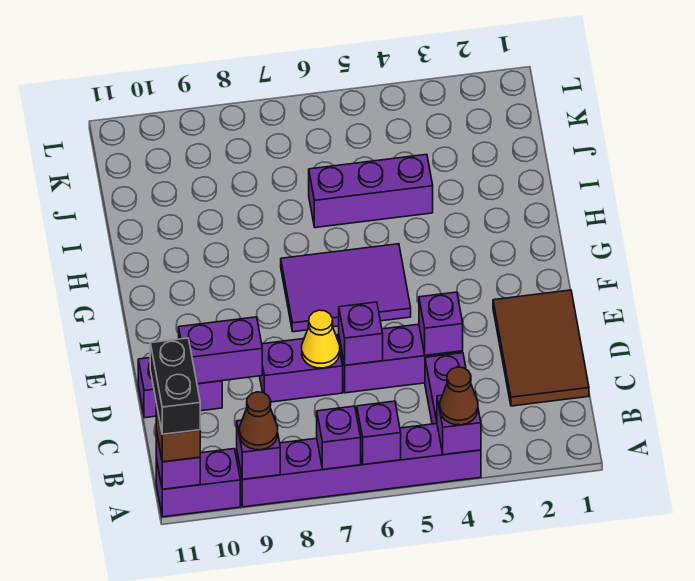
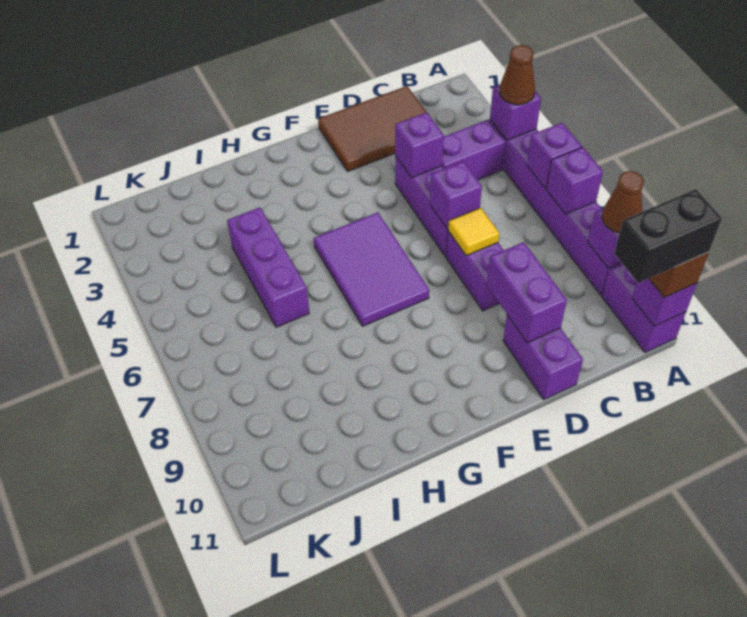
yellow cone D7 level 2 -> yellow tile D7 level 2

